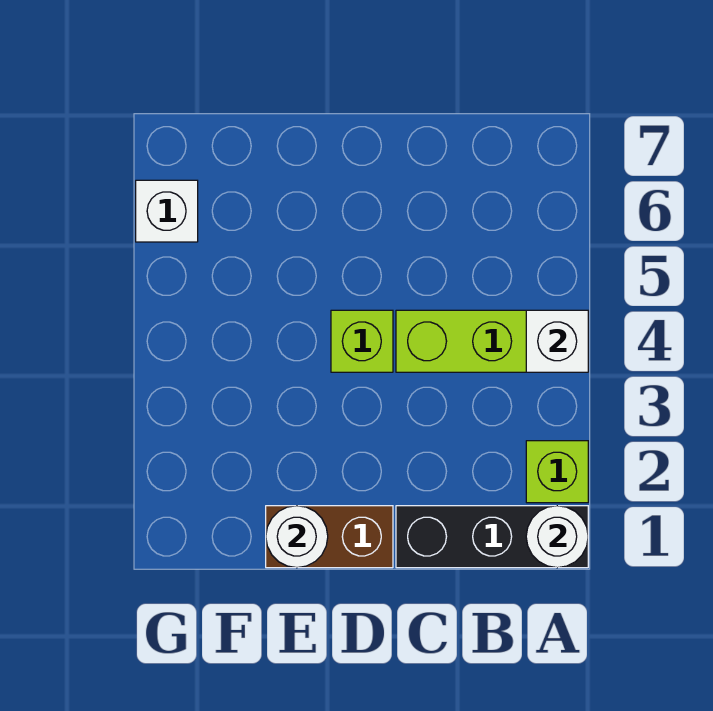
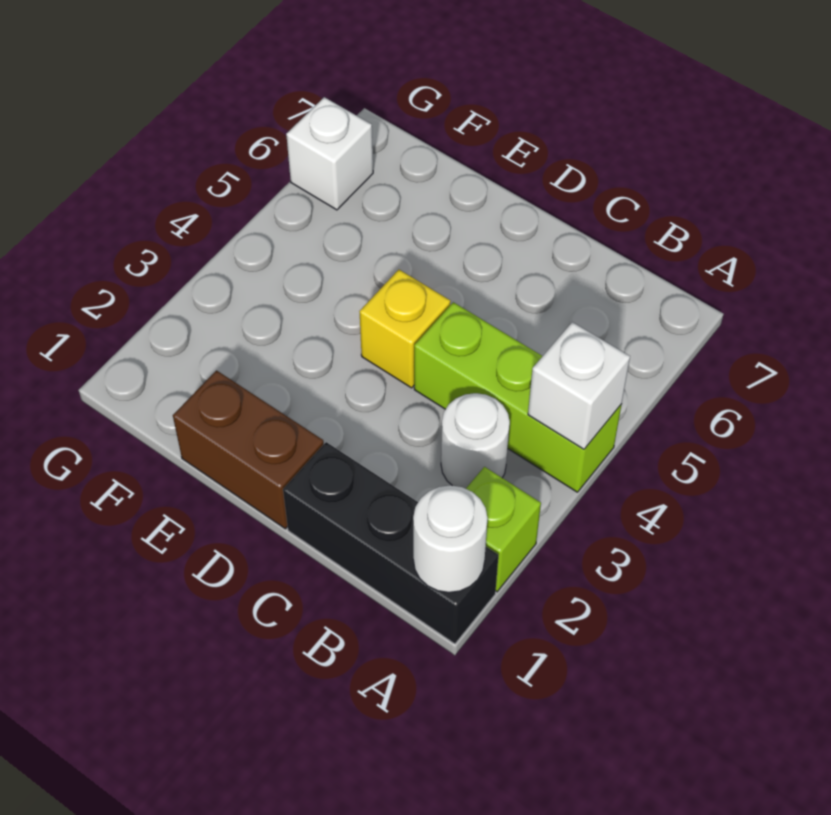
lime brick D4 level 1 -> yellow brick D4 level 1
white round brick E1 level 2 -> white round brick B3 level 1

